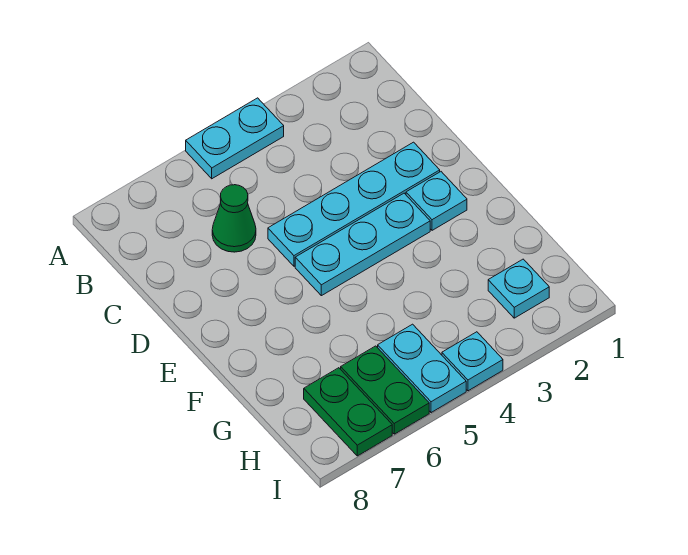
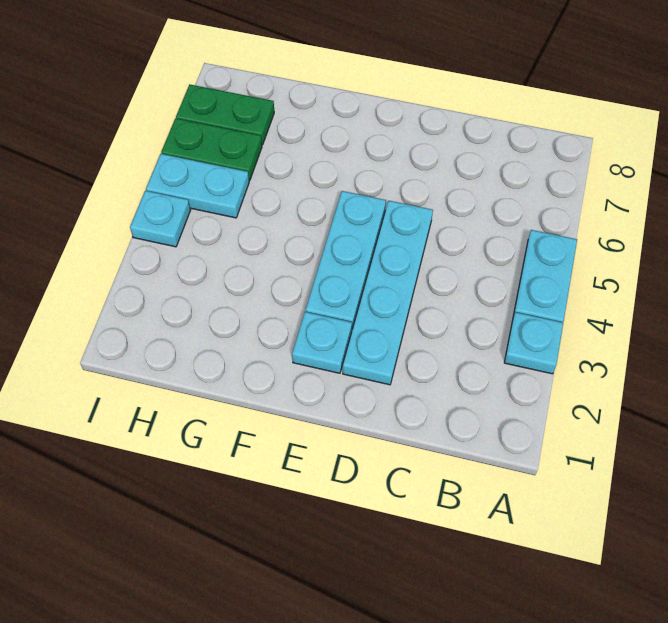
green cone C6 level 1 -> none
cyan plate H2 level 1 -> cyan plate A3 level 1

